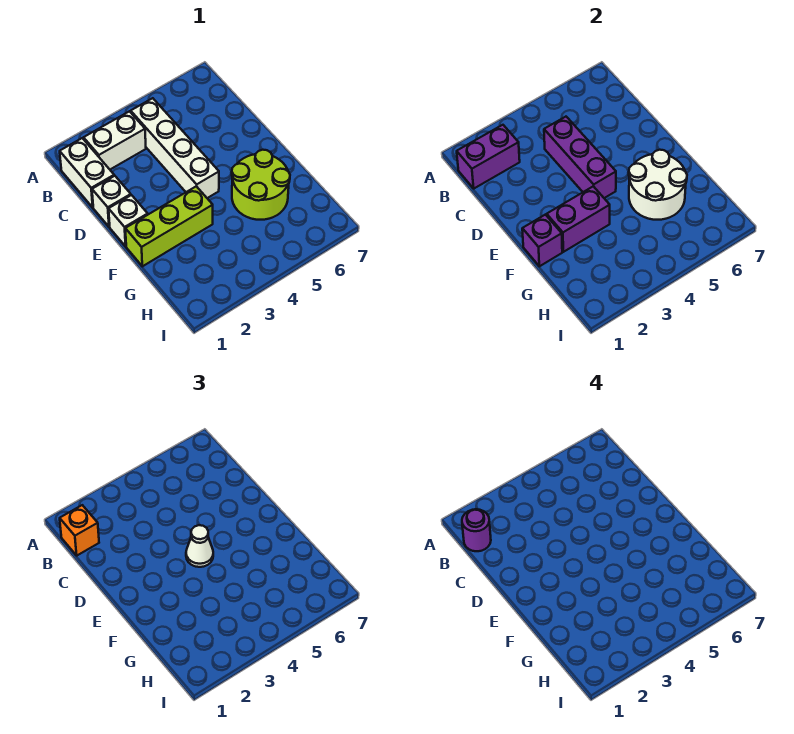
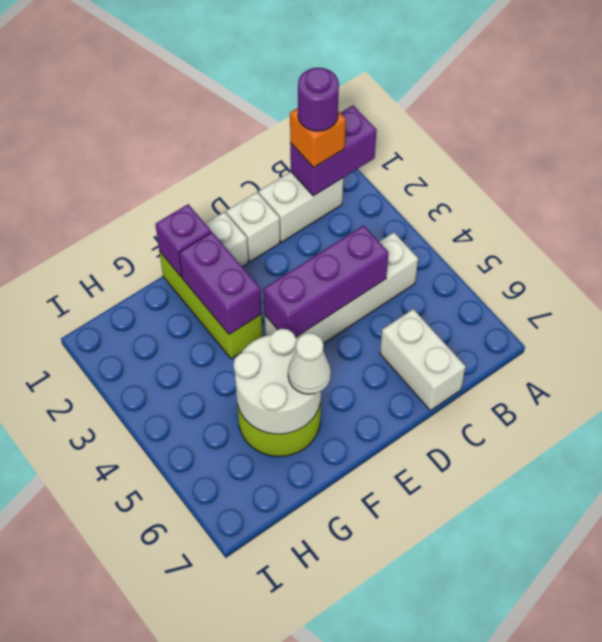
purple brick B1:B2 level 2 -> purple brick A1:B1 level 2
white brick B2:B3 level 1 -> white brick C6:C7 level 1
white cone E4 level 3 -> white cone F6 level 3

